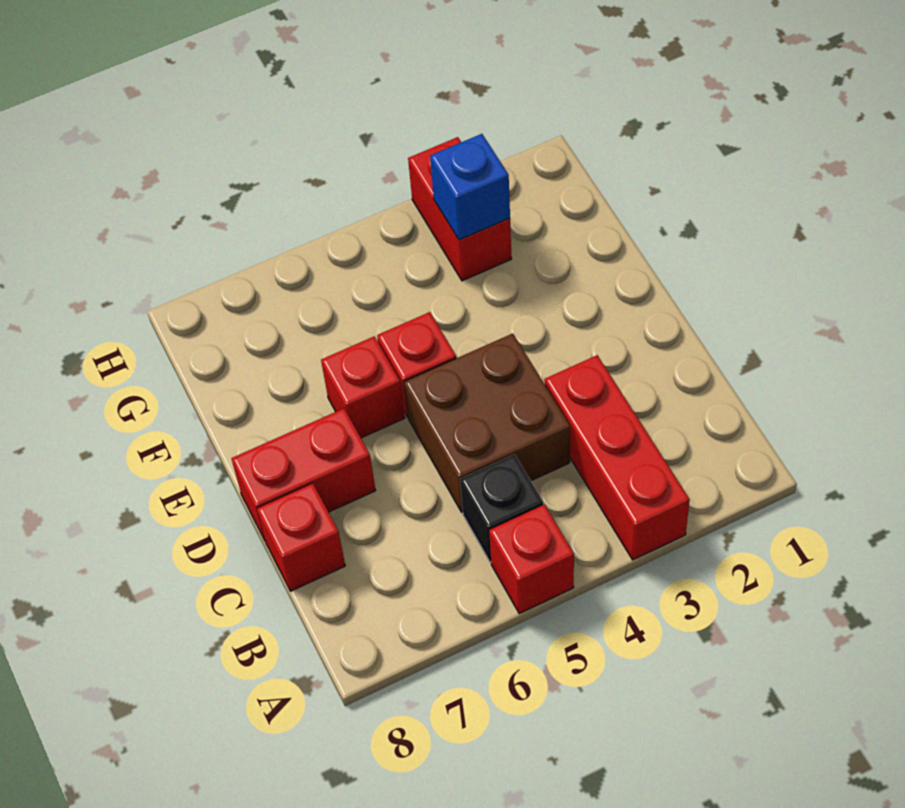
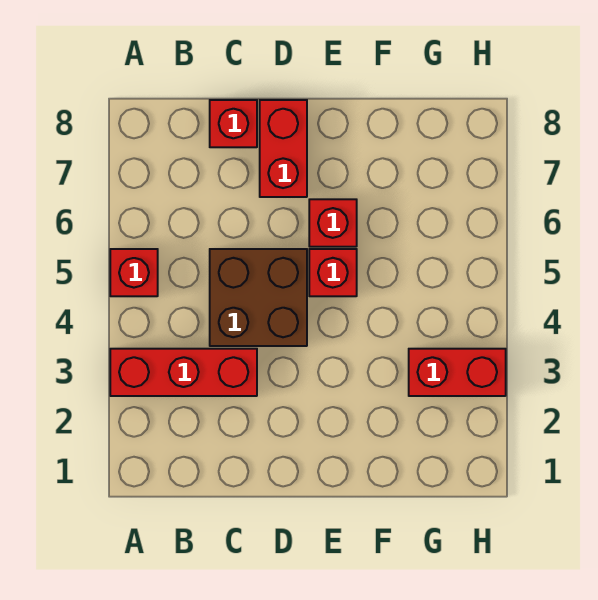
black brick B5 level 1 -> none
blue brick G3 level 2 -> none

